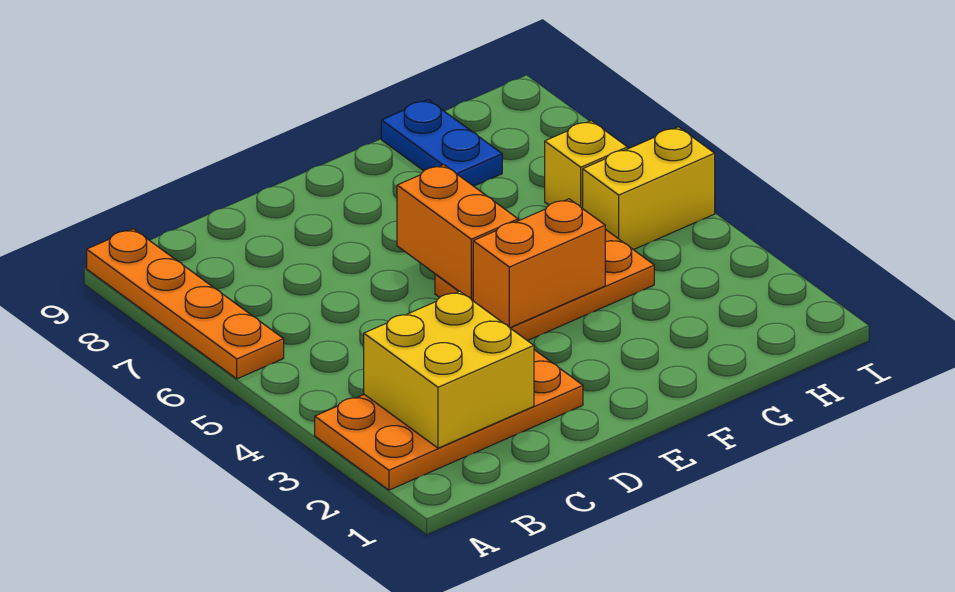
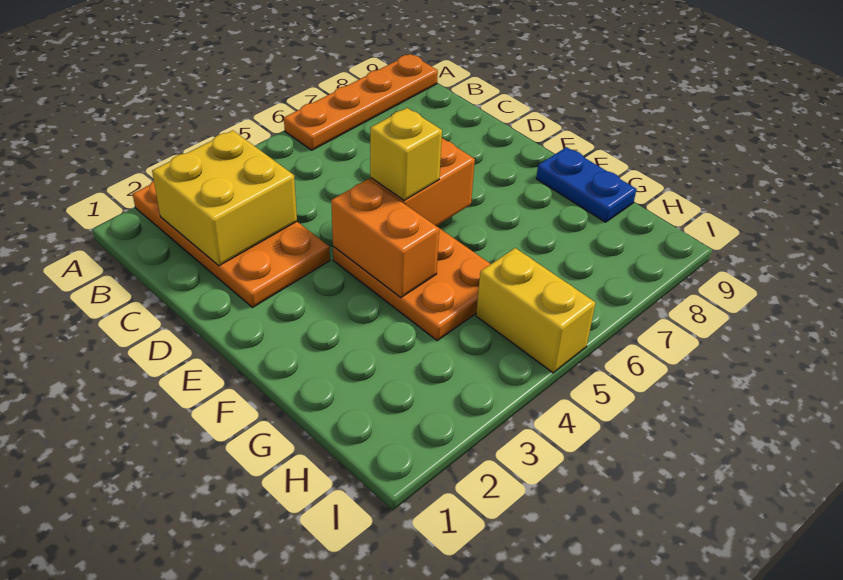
blue plate G8:G9 level 1 -> blue plate F9:G9 level 1
yellow brick H6 level 1 -> yellow brick E5 level 3

